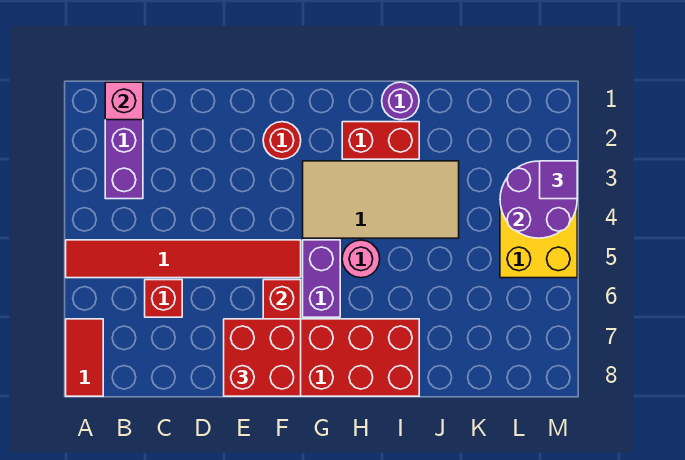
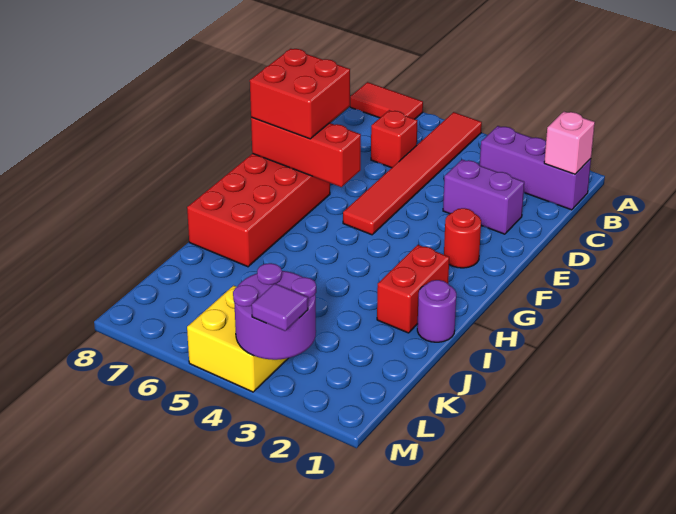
tan tile G3:J4 level 1 -> none
purple brick G5:G6 level 1 -> purple brick D2:D3 level 1
pink round brick H5 level 1 -> none

